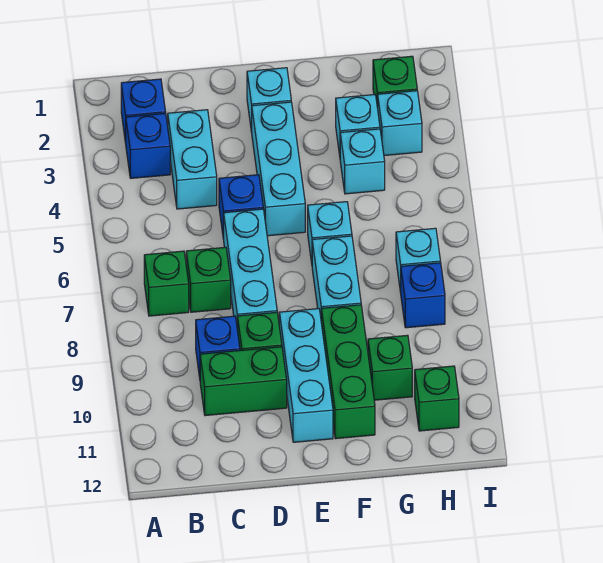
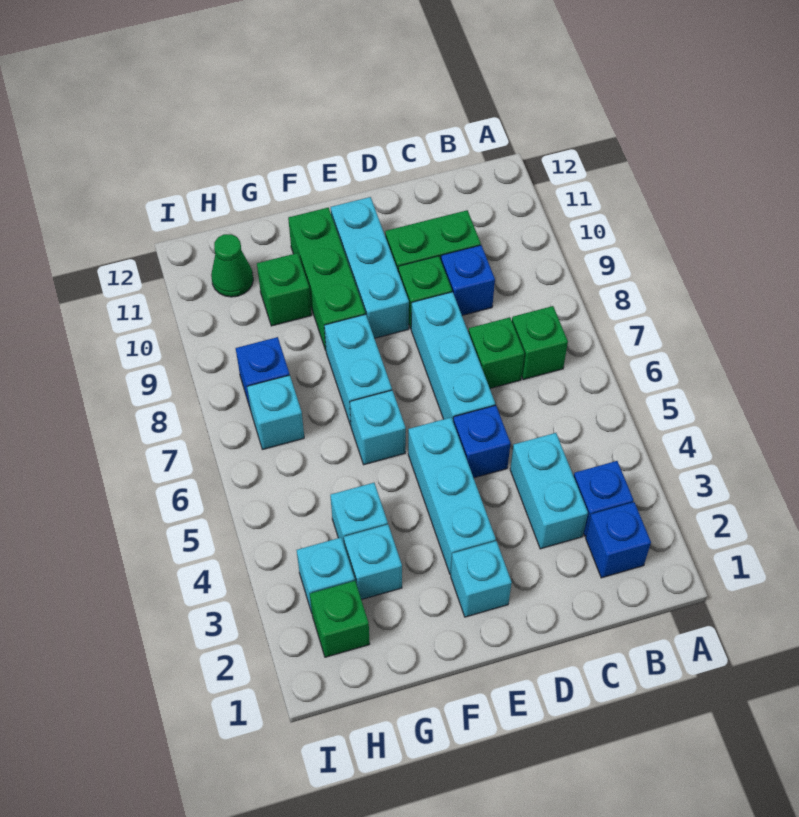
green brick H11 level 1 -> green cone H11 level 1

